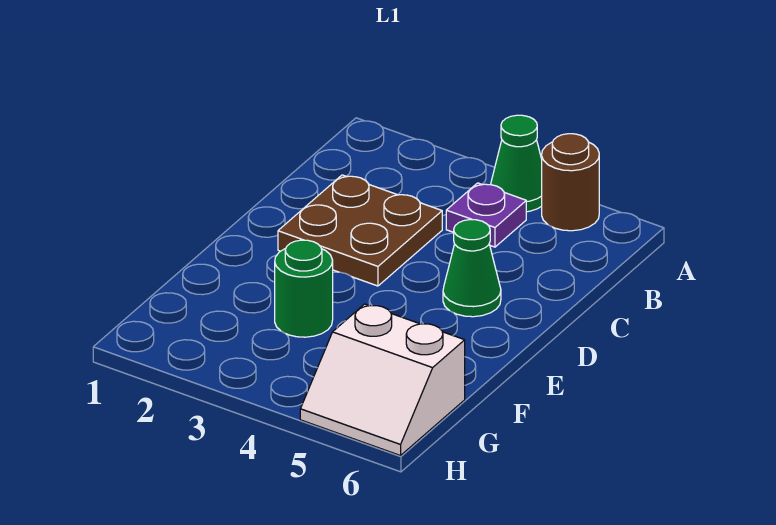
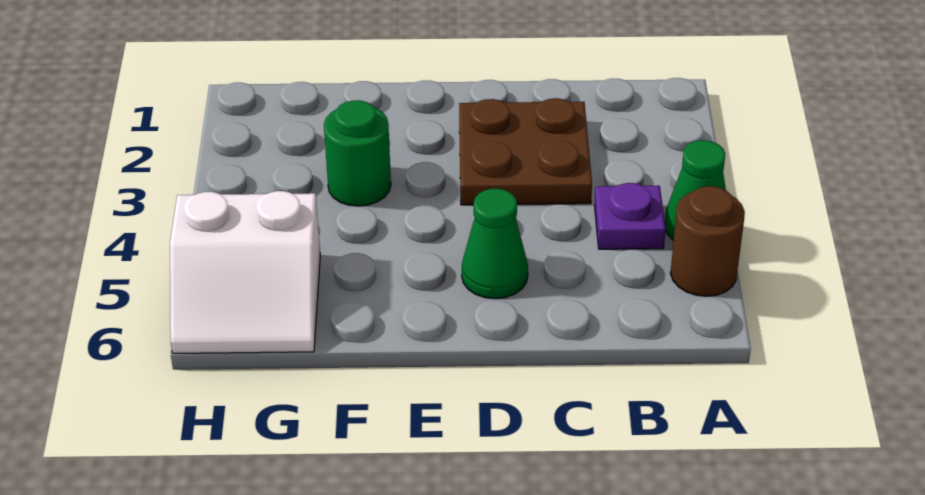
white slope G5:H6 level 1 top G -> white slope G5:H6 level 1 top 5

